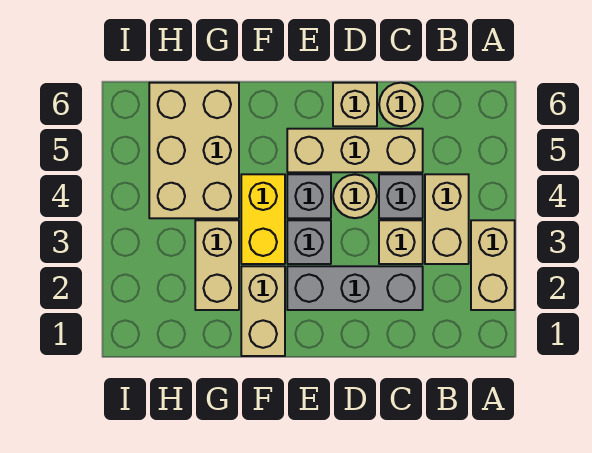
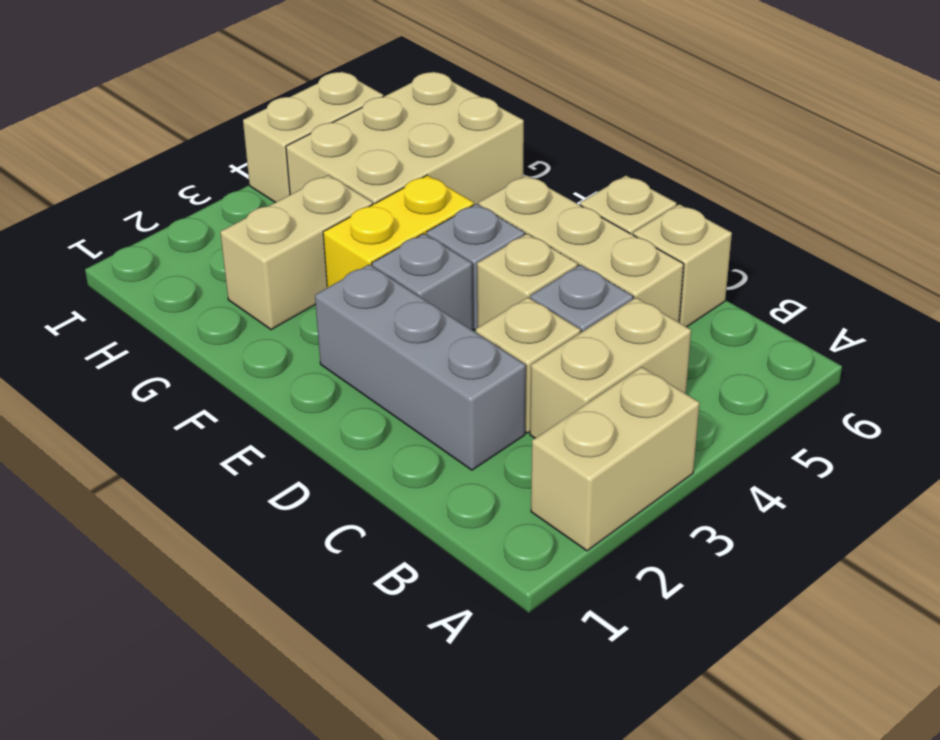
tan round brick C6 level 1 -> tan brick C6 level 1
tan round brick D4 level 1 -> tan brick D4 level 1
tan brick F1:F2 level 1 -> tan brick I4:I5 level 1

